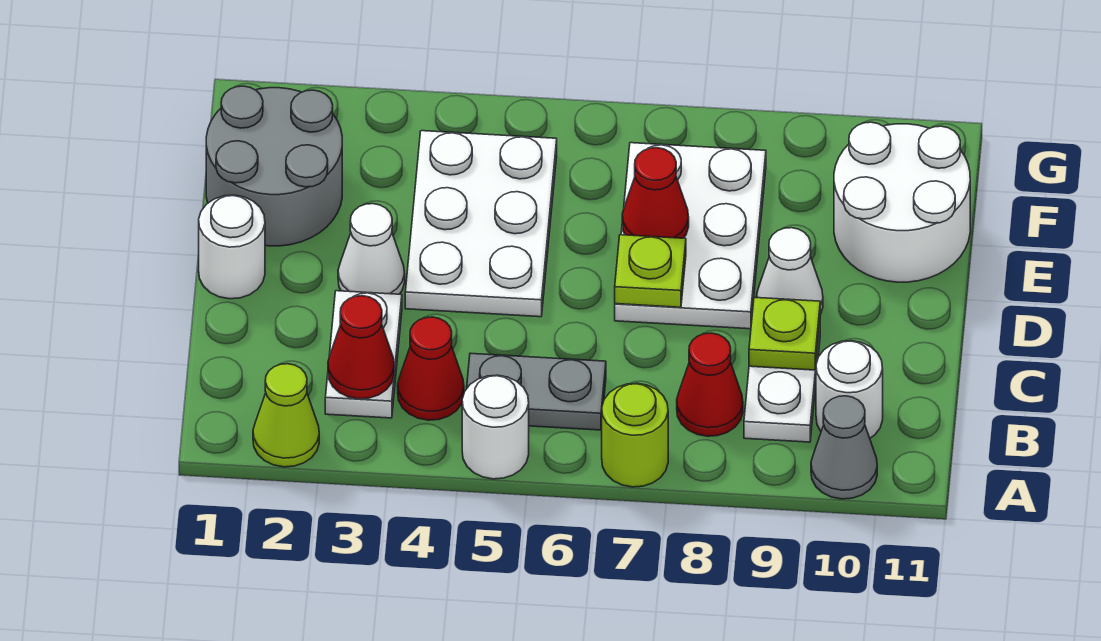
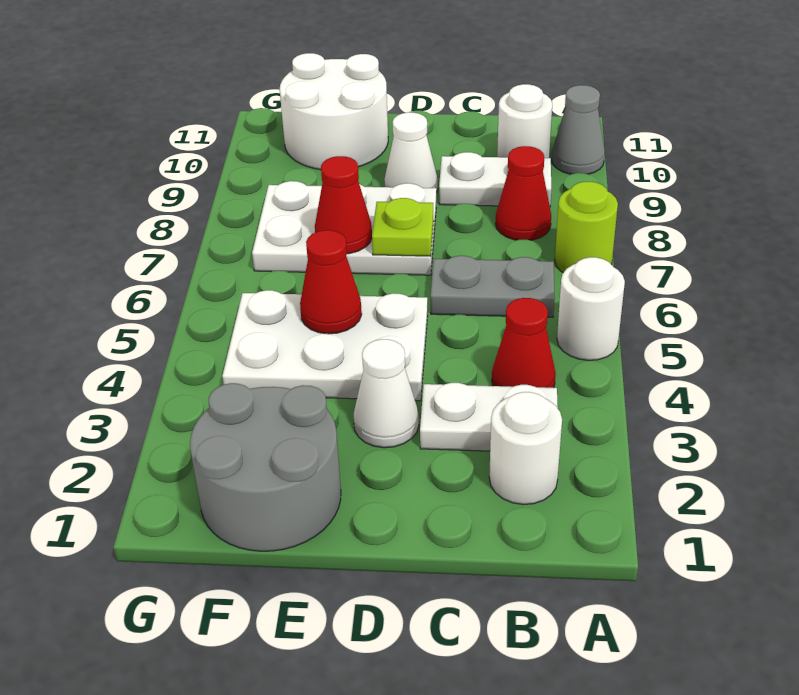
lime cone A2 level 1 -> none
red cone B3 level 2 -> red cone E5 level 2
grey plate B5:B6 level 1 -> grey plate B6:C6 level 1
lime plate C9 level 2 -> none
white round brick D1 level 1 -> white round brick B2 level 1

